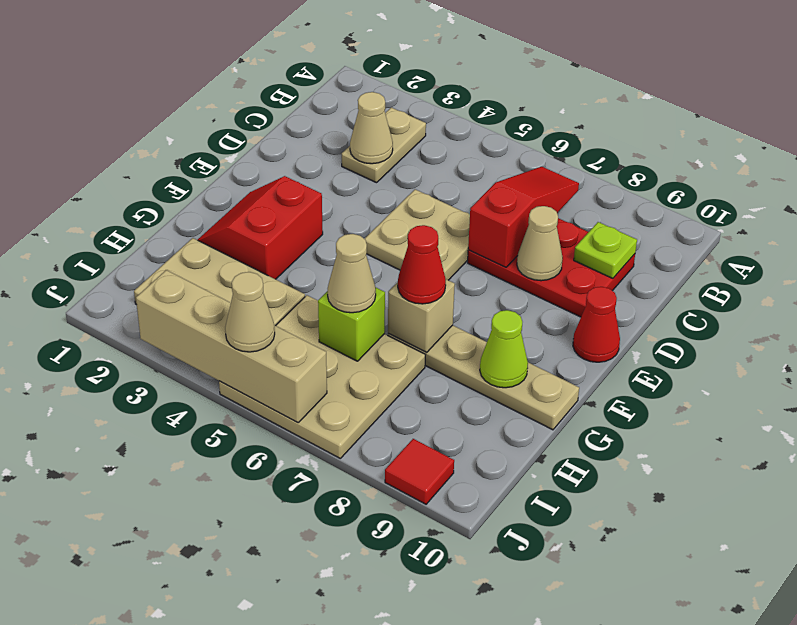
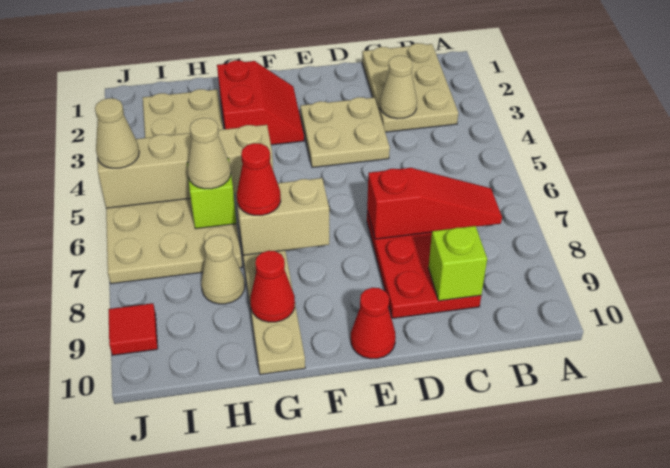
tan plate B3:C3 level 1 -> tan plate B1:C3 level 1
lime plate C9 level 2 -> lime brick C9 level 2
tan plate D5:E6 level 1 -> tan plate D3:E4 level 1
tan cone D8 level 2 -> tan cone H8 level 1
red slope F2:G3 level 1 top 3 -> red slope F2:G3 level 1 top G
tan brick G7 level 2 -> tan brick F7:G7 level 2
lime cone G9 level 2 -> red cone G9 level 2
tan brick J3:J6 level 2 -> tan brick G5:J5 level 2

